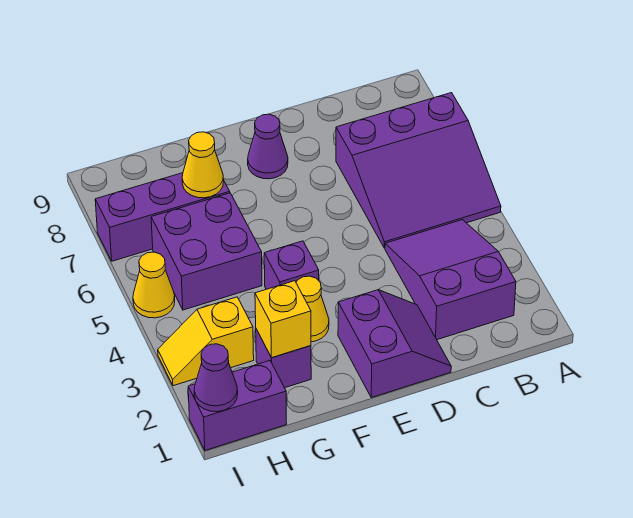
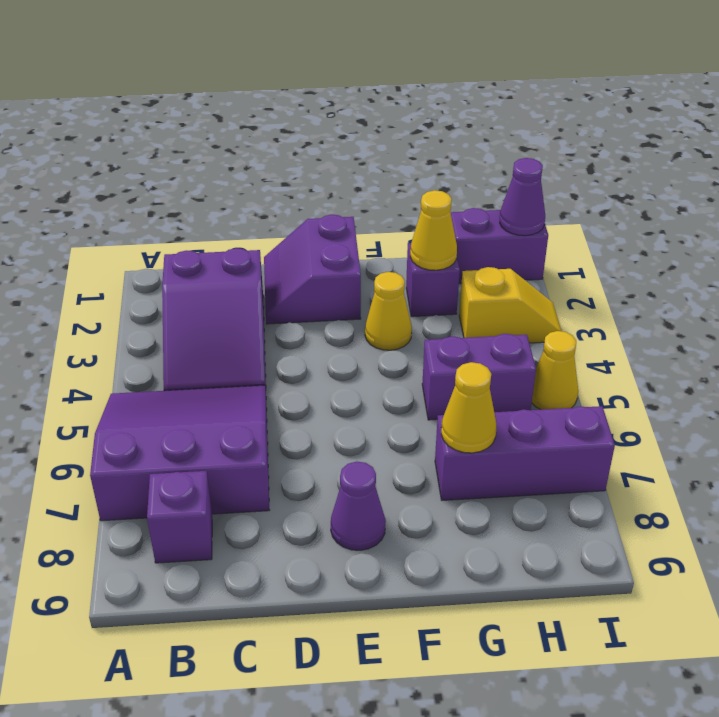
purple brick F4 level 1 -> purple brick B8 level 1
yellow brick G2 level 2 -> yellow cone G2 level 2
purple brick G5:H6 level 1 -> purple brick G5:H5 level 1

